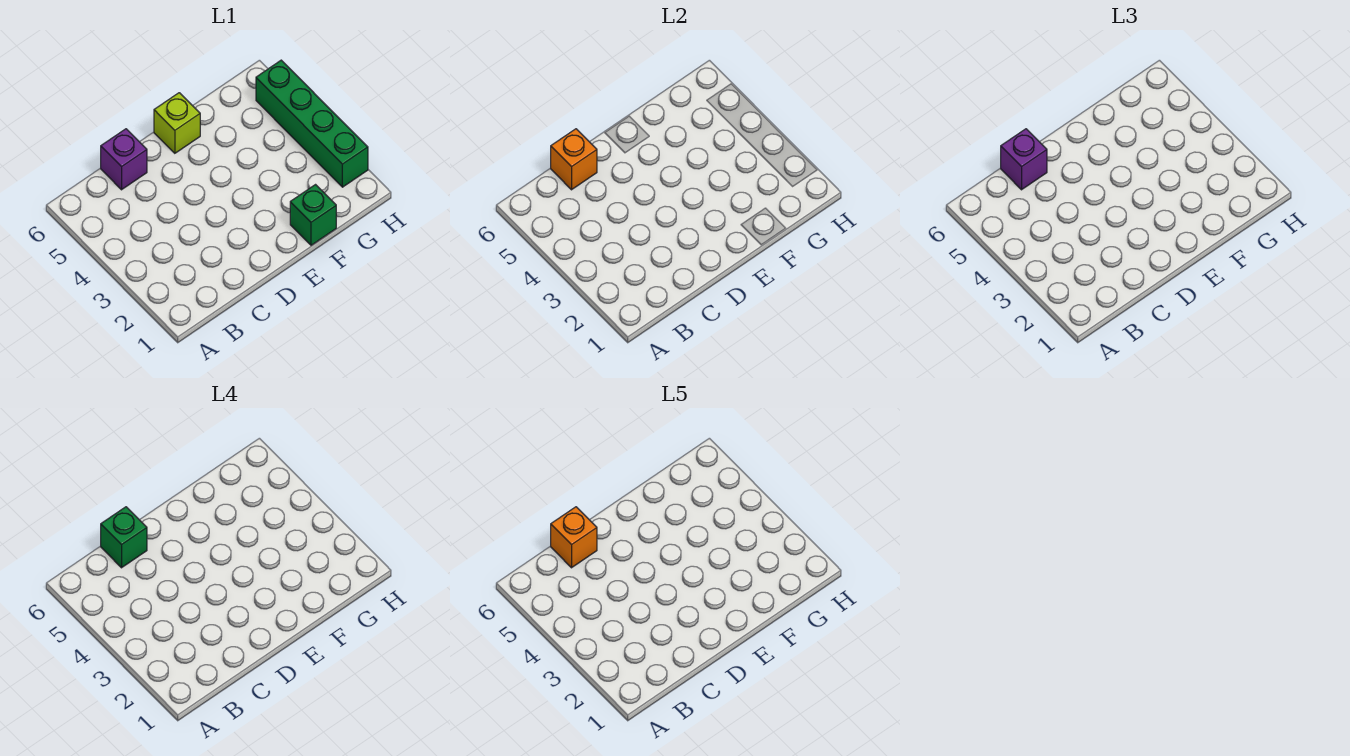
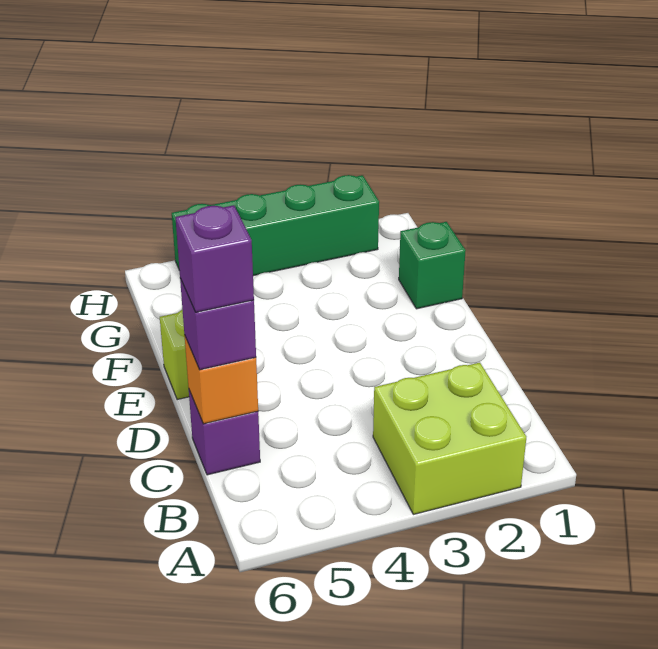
none -> lime brick A2:B3 level 1
green brick C6 level 4 -> purple brick C6 level 4
orange brick C6 level 5 -> none

